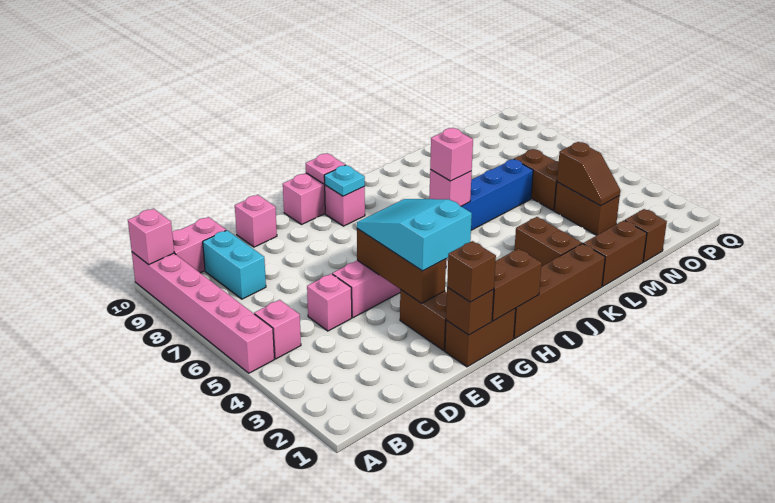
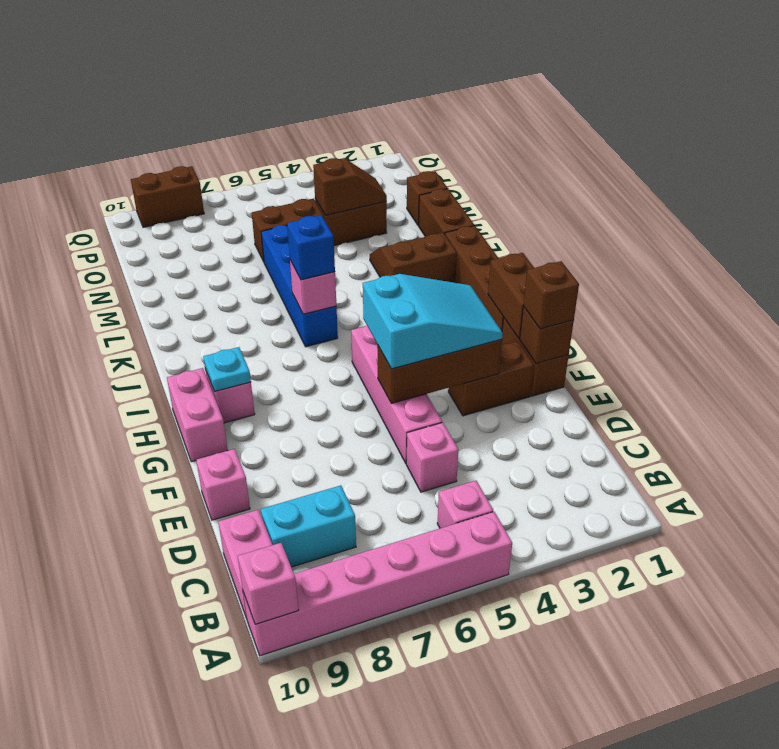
cyan slope F3:G5 level 3 top 3 -> cyan slope F3:G5 level 3 top 5
pink plate H10 level 2 -> none
pink brick J6 level 3 -> blue brick J6 level 3
none -> brown brick Q8:Q9 level 1

